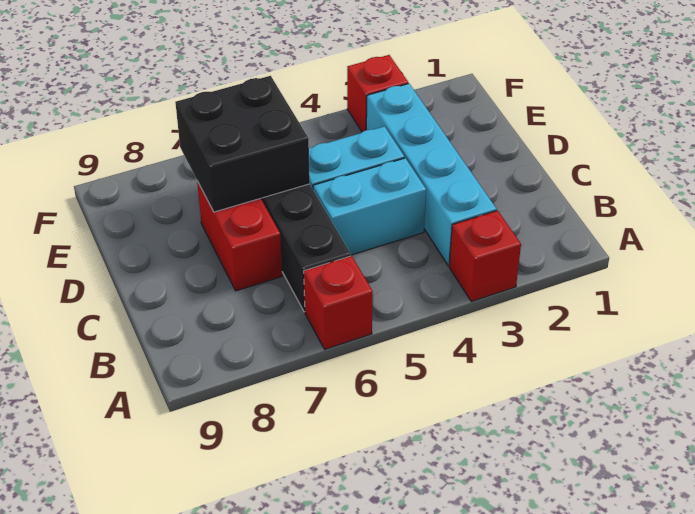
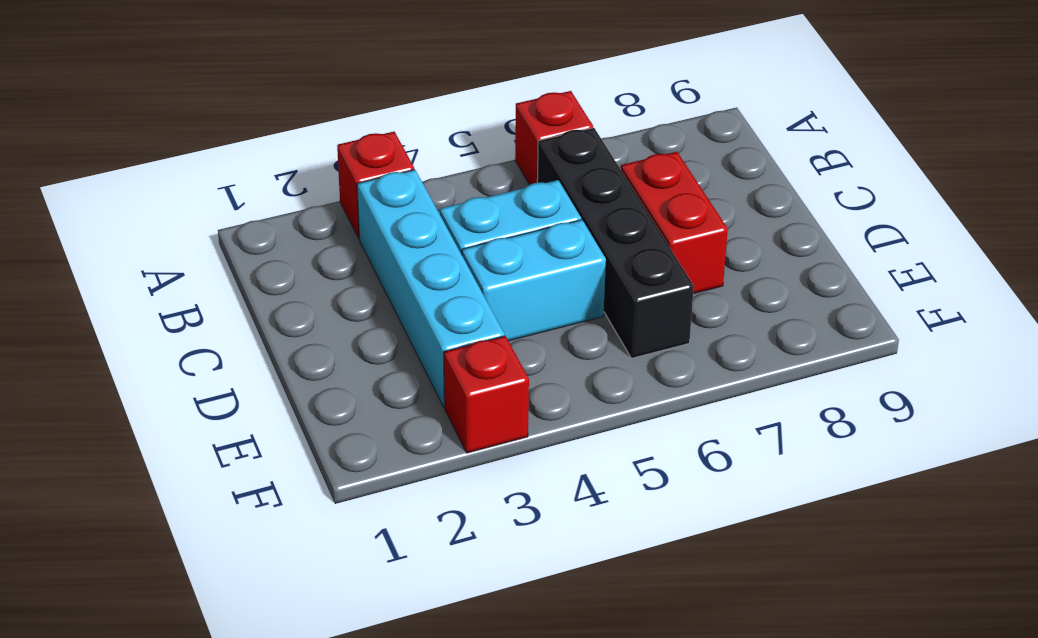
black brick D6:E7 level 2 -> none

